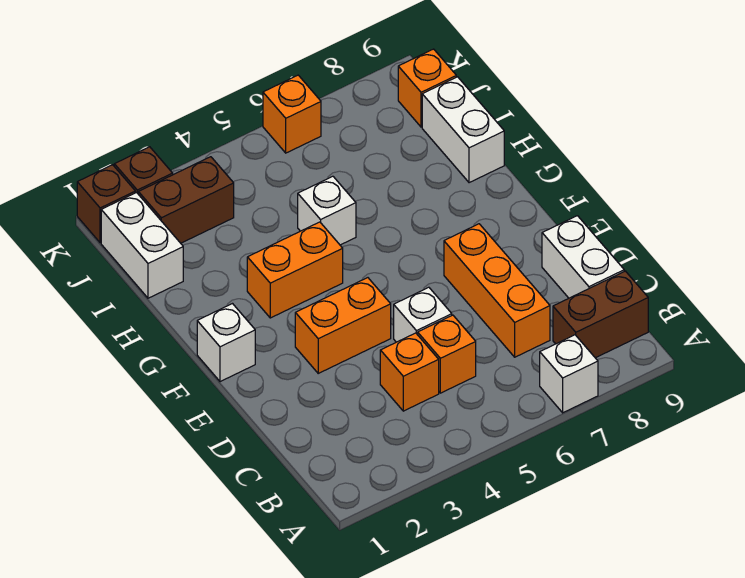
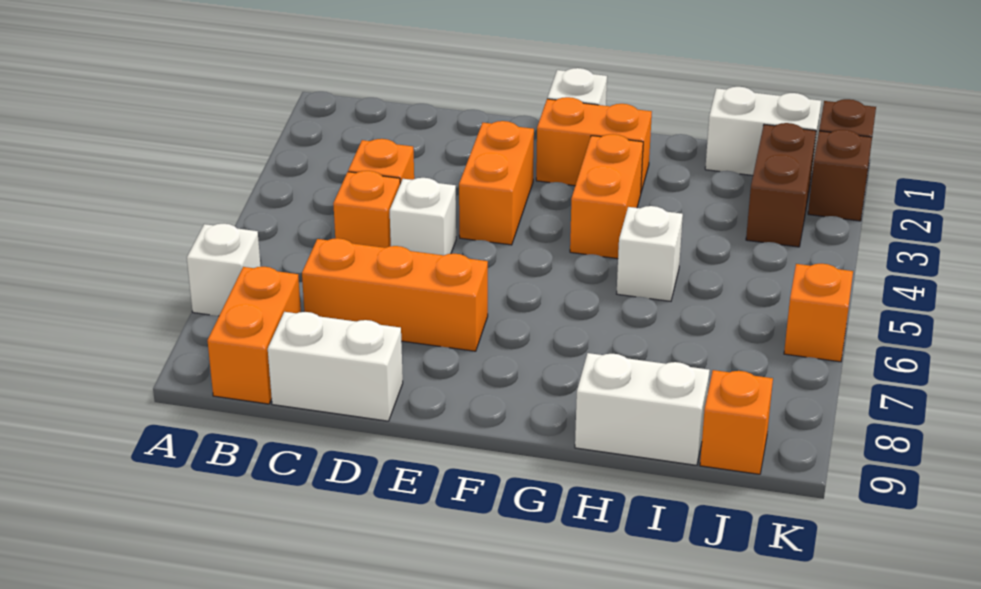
brown brick B8:B9 level 1 -> orange brick B8:B9 level 1
none -> orange brick F2:G2 level 1

